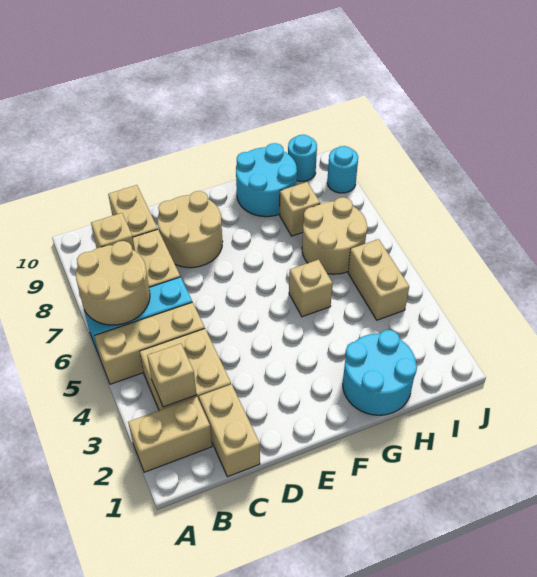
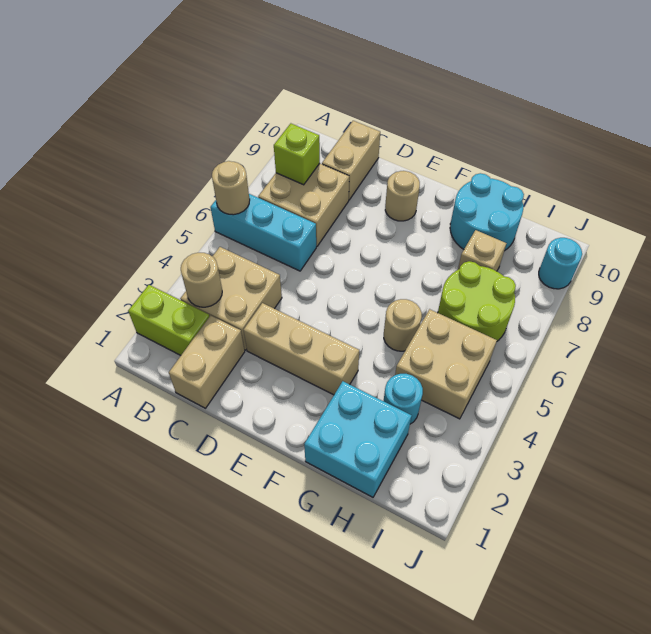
tan brick A2:B2 level 1 -> lime brick A2:B2 level 1
tan brick A5:C5 level 1 -> tan brick D3:F3 level 1
tan round brick A6:B7 level 2 -> tan round brick A6 level 2
tan brick B3 level 2 -> tan round brick B3 level 2
tan brick B8 level 2 -> lime brick B8 level 2
tan round brick D8:E9 level 1 -> tan round brick E9 level 1
cyan round brick G1:H2 level 1 -> cyan brick G1:H2 level 1
tan brick G5 level 1 -> tan round brick G5 level 1
tan round brick H6:I7 level 1 -> lime round brick H6:I7 level 1
tan brick I4:I5 level 1 -> tan brick H4:I5 level 1
cyan round brick I10 level 1 -> cyan round brick H3 level 1

